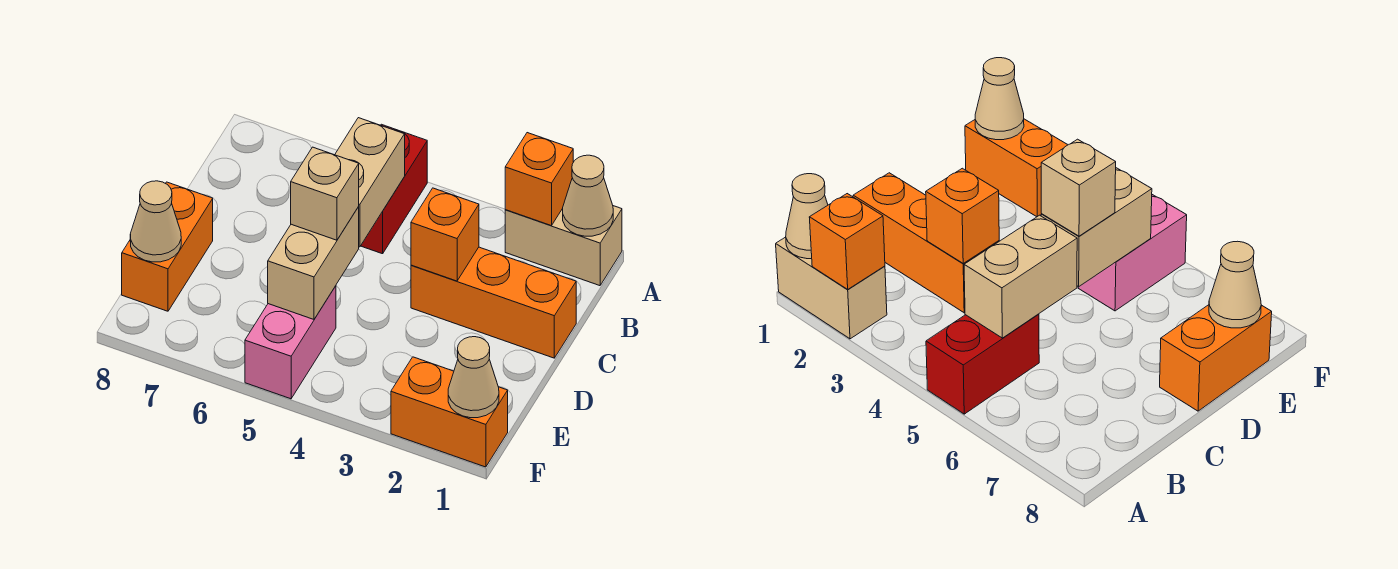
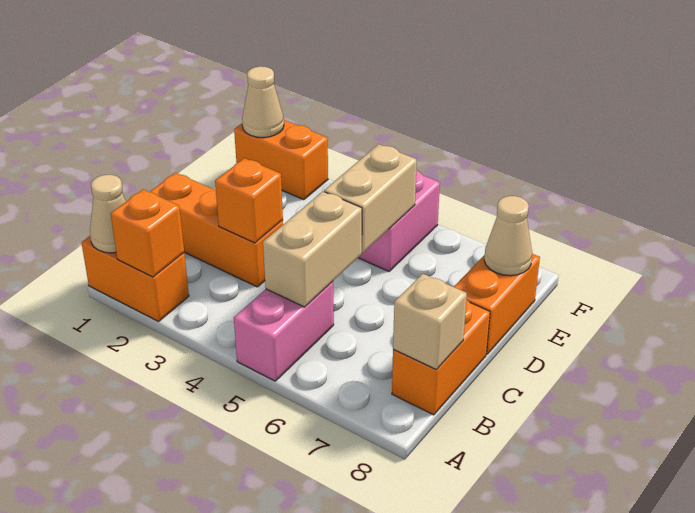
tan brick A1:A2 level 1 -> orange brick A1:A2 level 1
red brick A5:B5 level 1 -> pink brick A5:B5 level 1
none -> orange brick B8:C8 level 1
tan brick D5 level 3 -> tan brick B8 level 2

